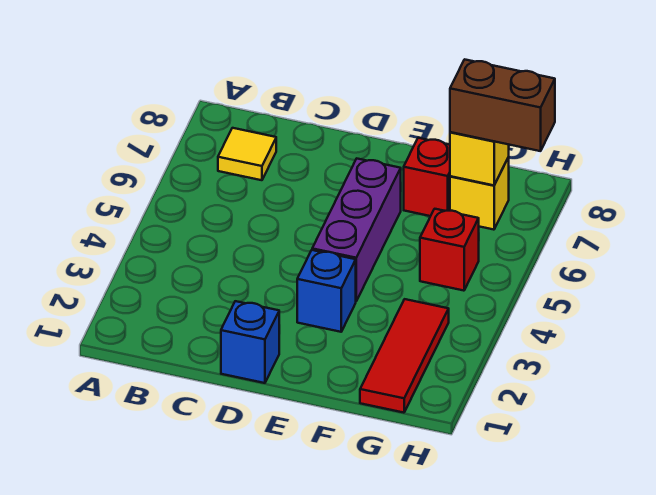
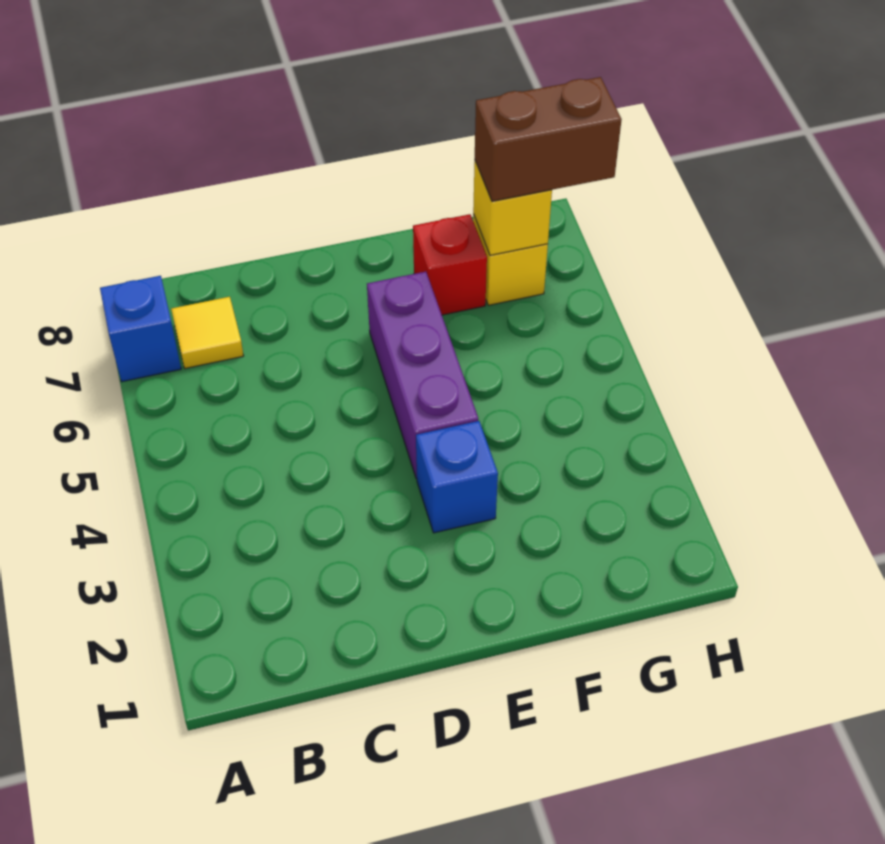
blue brick D1 level 1 -> blue brick A7 level 1
red tile G1:G3 level 1 -> none
red brick G5 level 1 -> none

